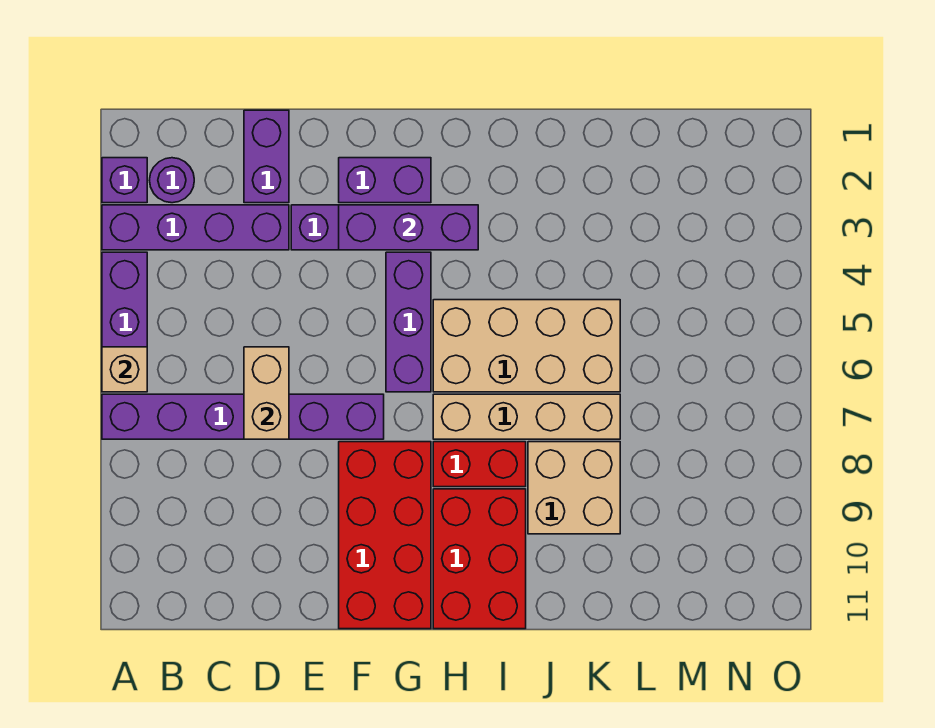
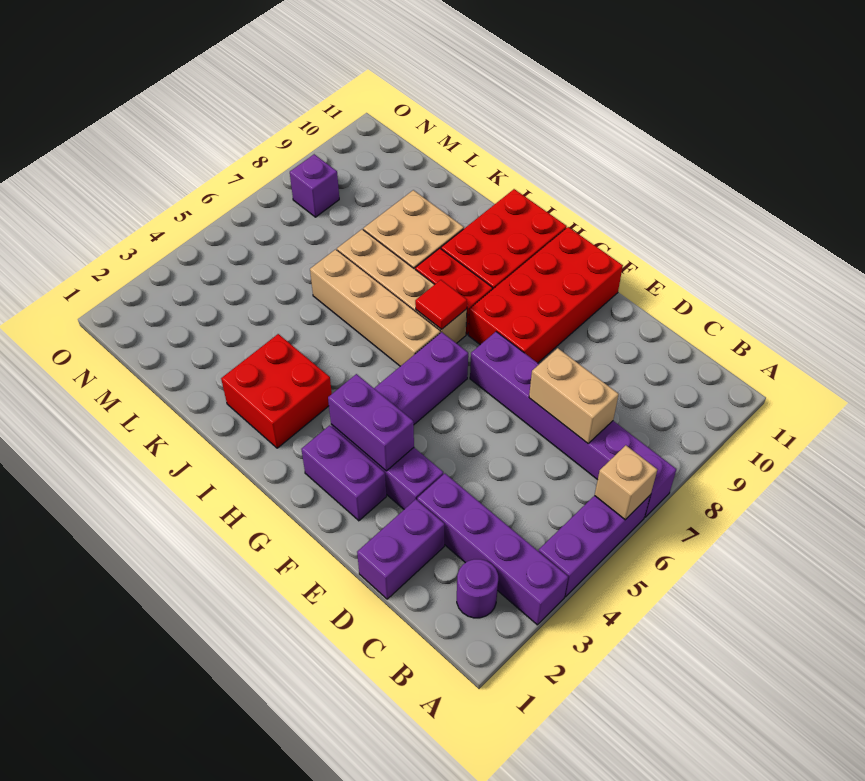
purple brick A2 level 1 -> purple brick N8 level 1
tan brick D6:D7 level 2 -> tan brick C7:D7 level 2
purple brick F3:H3 level 2 -> purple brick F3:G3 level 2
tan brick H5:K6 level 1 -> tan brick H6:K6 level 1
none -> red tile H7 level 2
none -> red brick I2:J3 level 1

